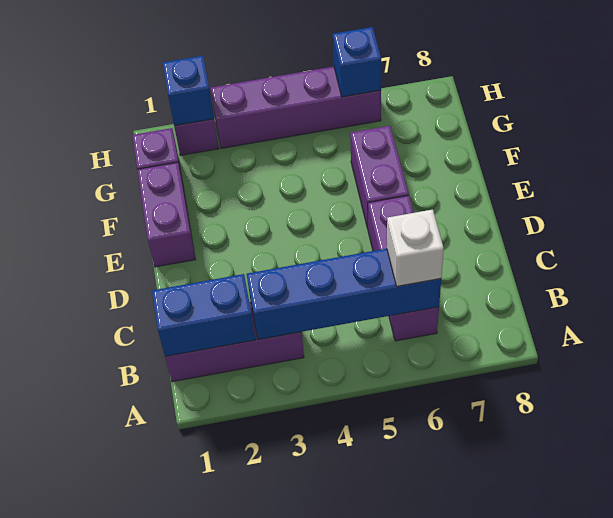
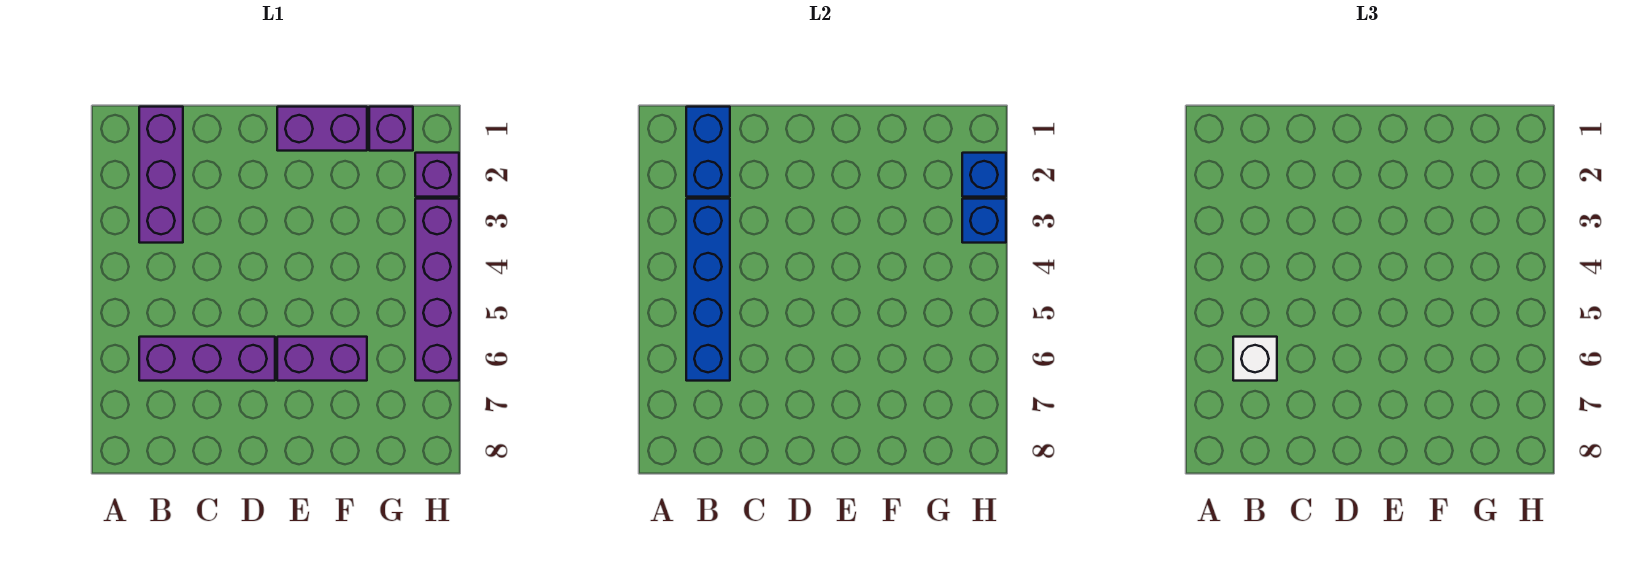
blue brick H6 level 2 -> blue brick H3 level 2

